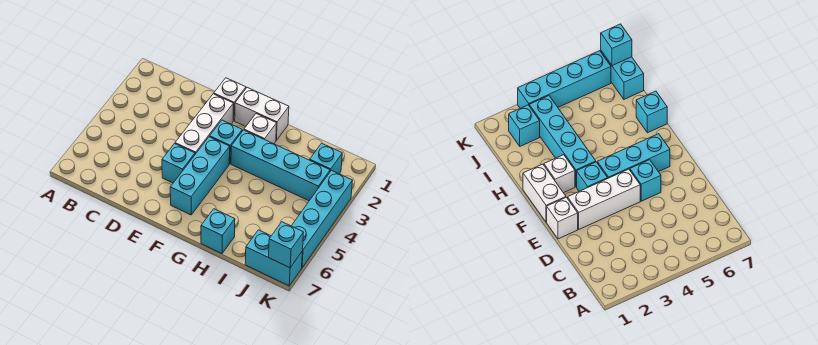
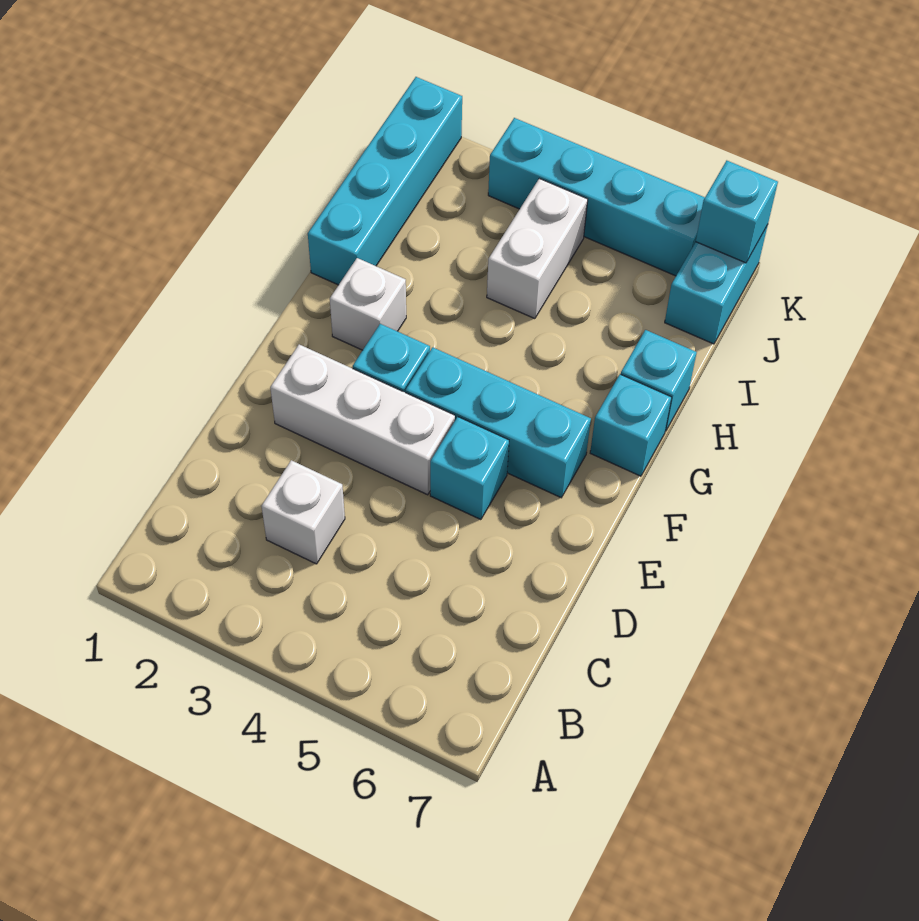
white brick E1 level 1 -> white brick C3 level 1
white brick F1:G1 level 1 -> white brick I4:J4 level 1
cyan brick G3:J3 level 1 -> cyan brick H1:K1 level 1
cyan brick J2 level 1 -> cyan brick G7 level 1

